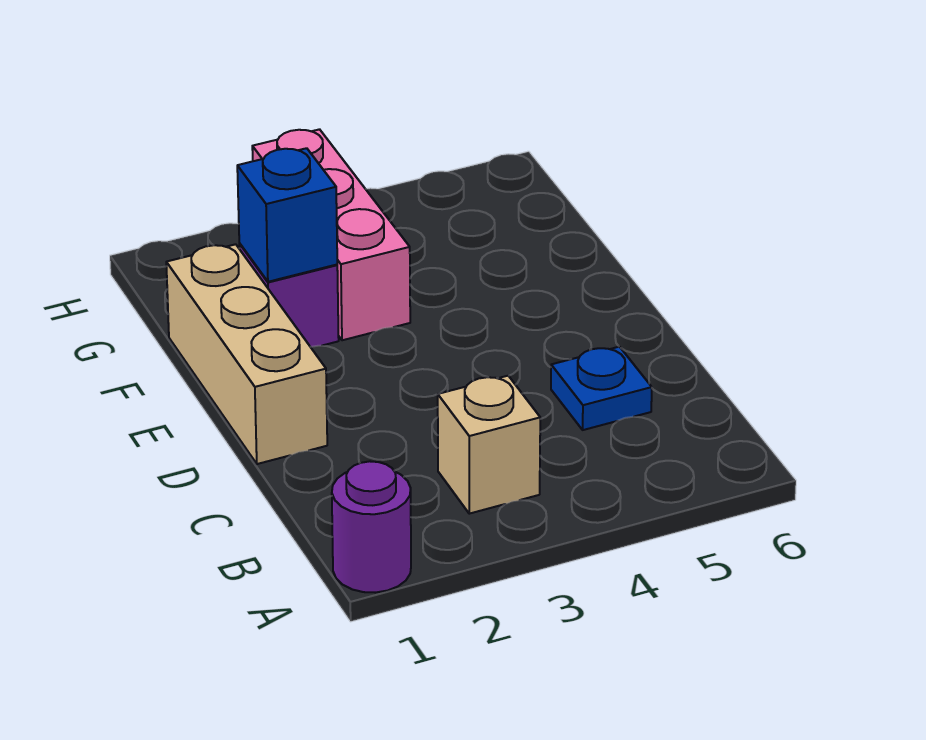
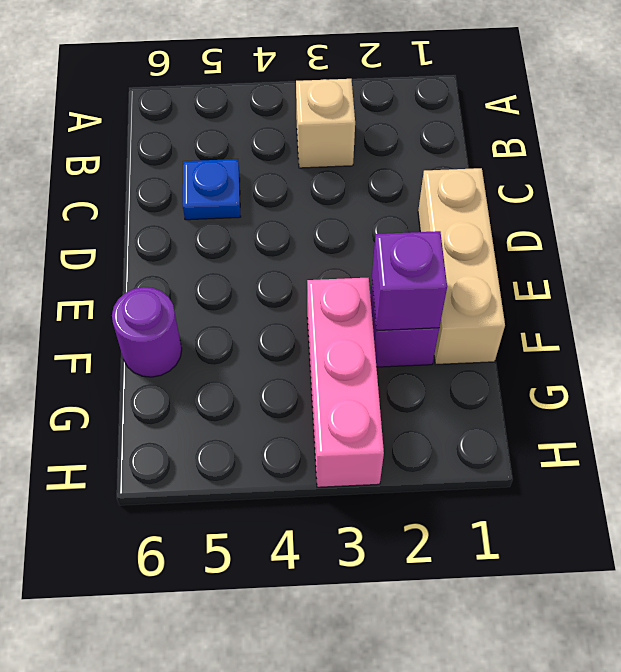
purple round brick A1 level 1 -> purple round brick F6 level 1
blue brick F2 level 2 -> purple brick F2 level 2

